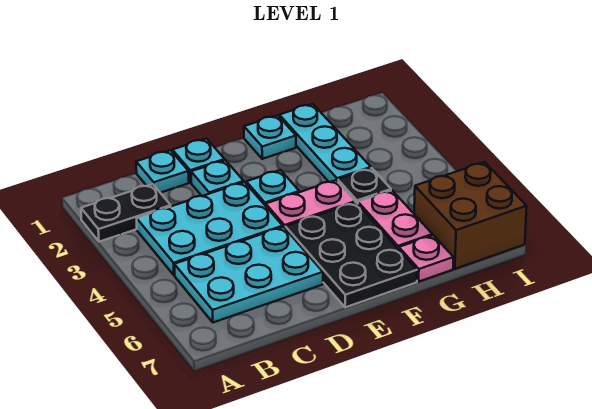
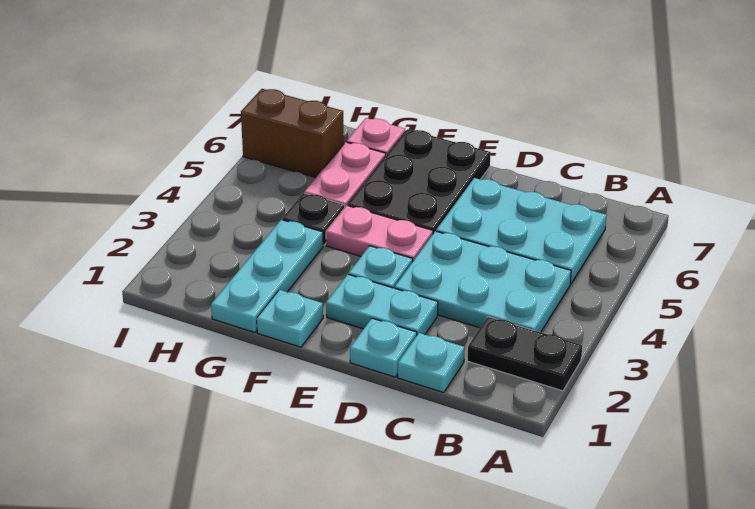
cyan plate D2 level 1 -> cyan plate D2:E2 level 1
brown brick H6:I7 level 1 -> brown brick H6:I6 level 1

